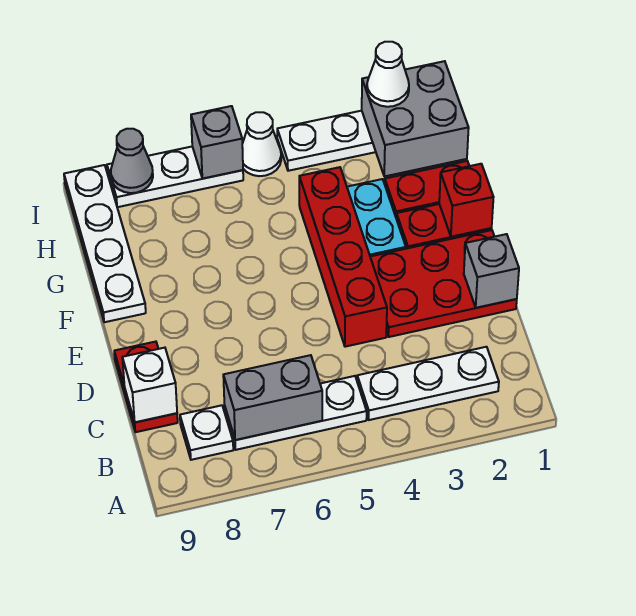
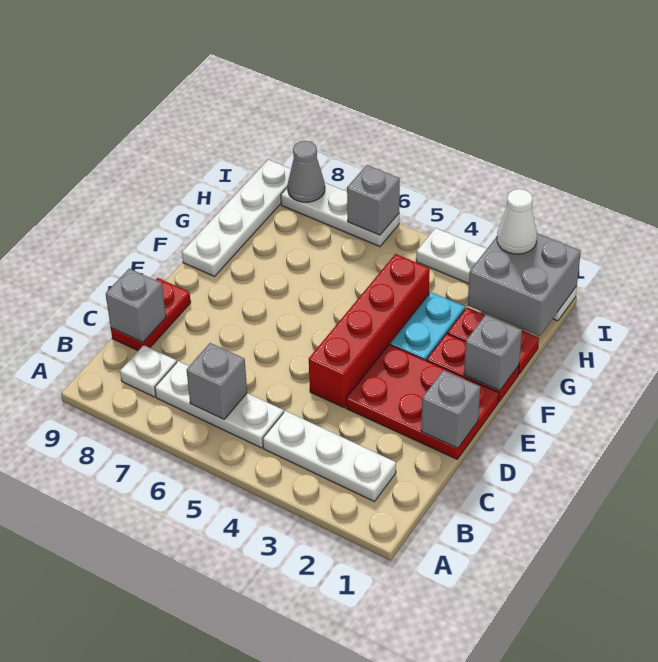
grey brick B6:B7 level 2 -> grey brick B6 level 2
white brick C9 level 2 -> grey brick C9 level 2
red brick F1 level 2 -> grey brick F1 level 2
white cone I5 level 1 -> none

